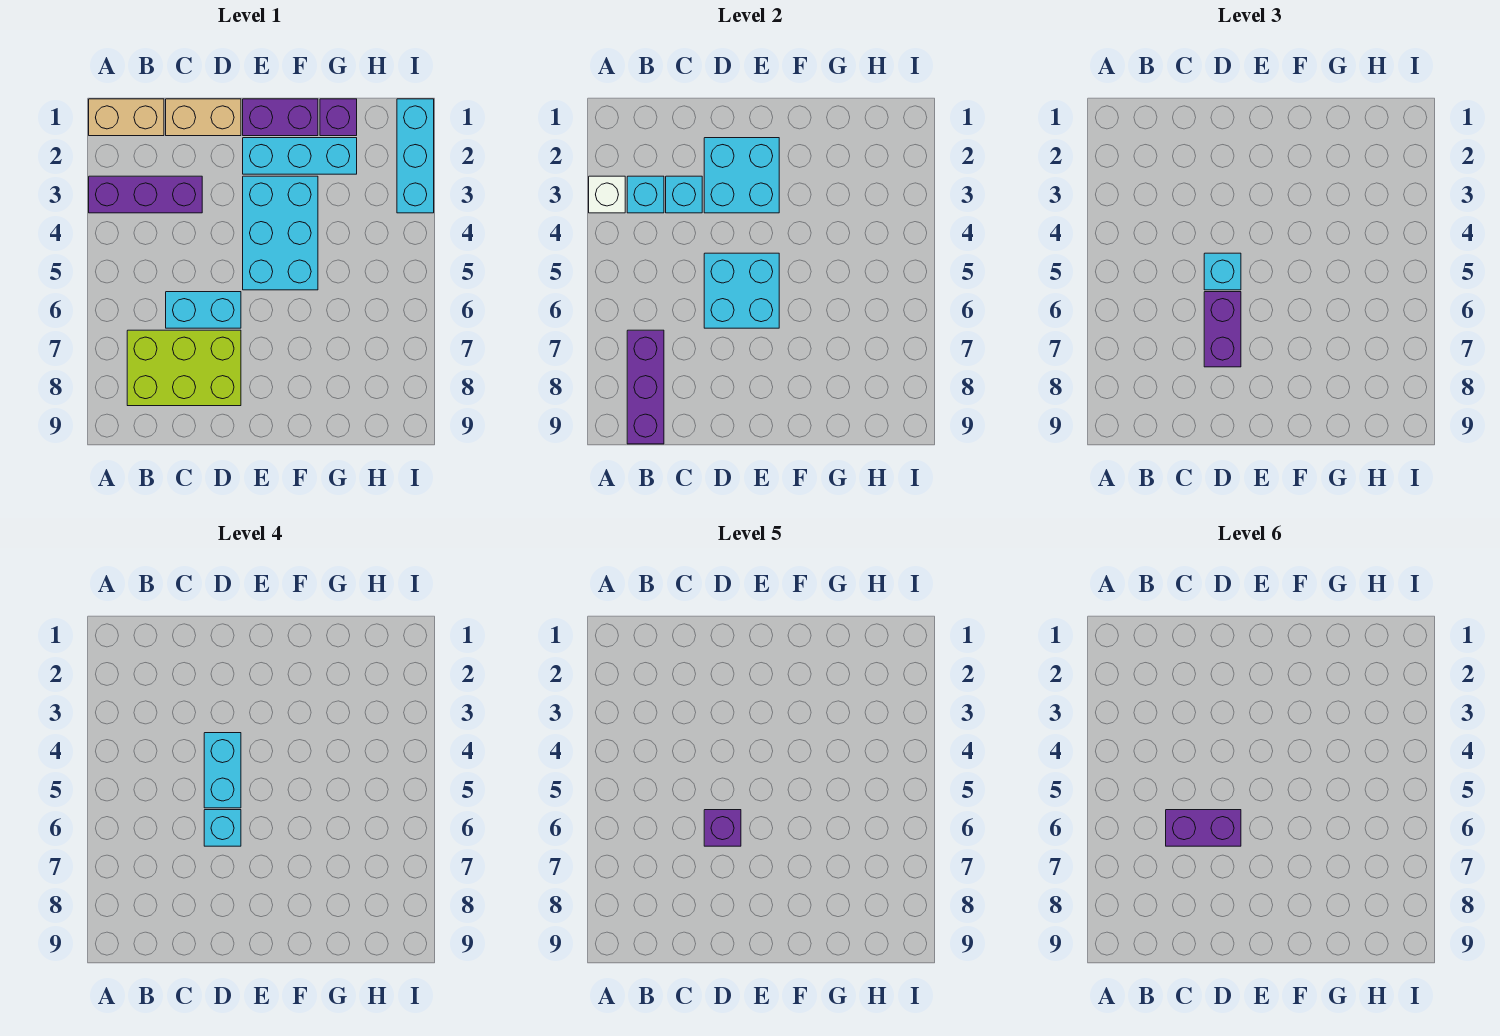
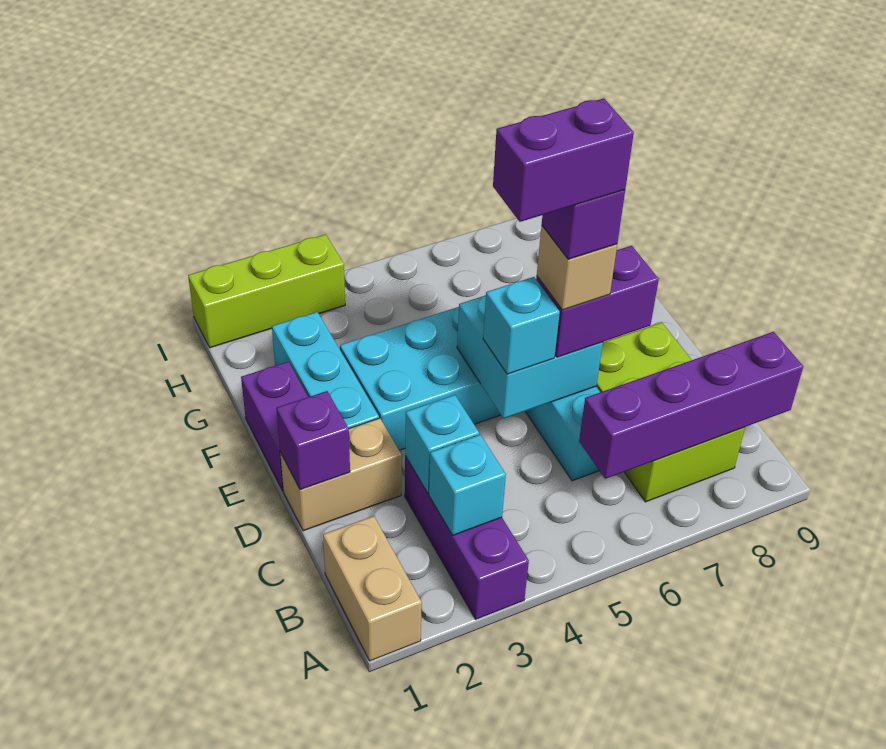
white brick A3 level 2 -> none
purple brick B7:B9 level 2 -> purple brick B6:B9 level 2
tan brick C1:D1 level 1 -> tan brick D1:D2 level 1
purple brick C6:D6 level 6 -> purple brick D5:D6 level 6
cyan brick D2:E3 level 2 -> none
cyan brick D4:D5 level 4 -> none
cyan brick D6 level 4 -> tan brick D6 level 4
purple brick G1 level 1 -> purple brick D1 level 2
cyan brick I1:I3 level 1 -> lime brick I1:I3 level 1

